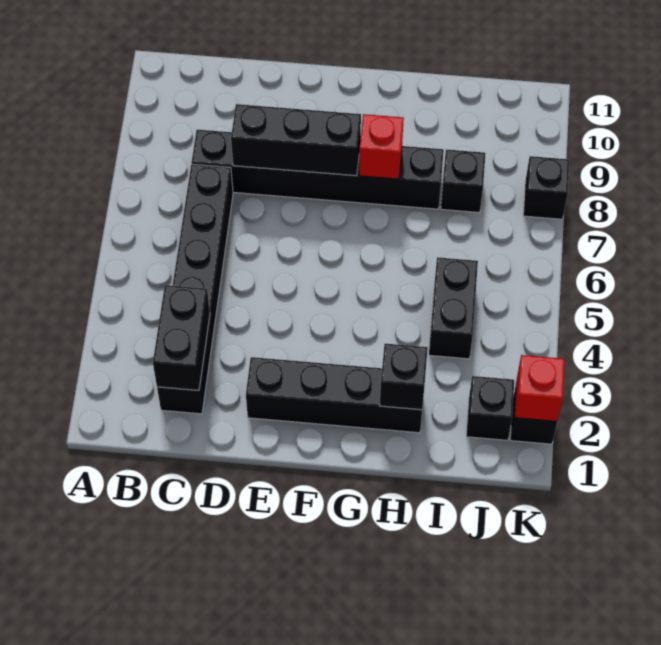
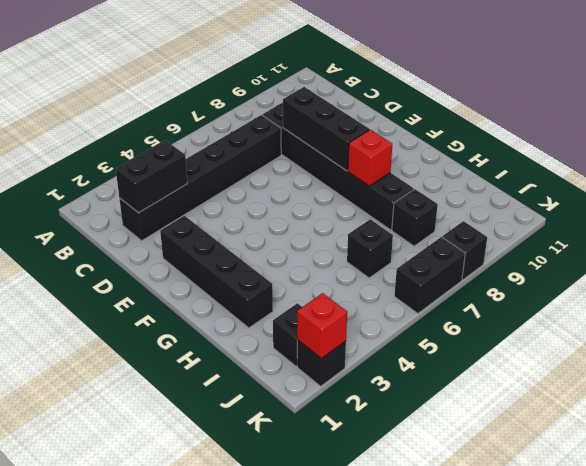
black brick H2 level 2 -> black brick I6 level 1
black brick I4:I5 level 1 -> black brick K6:K7 level 1

